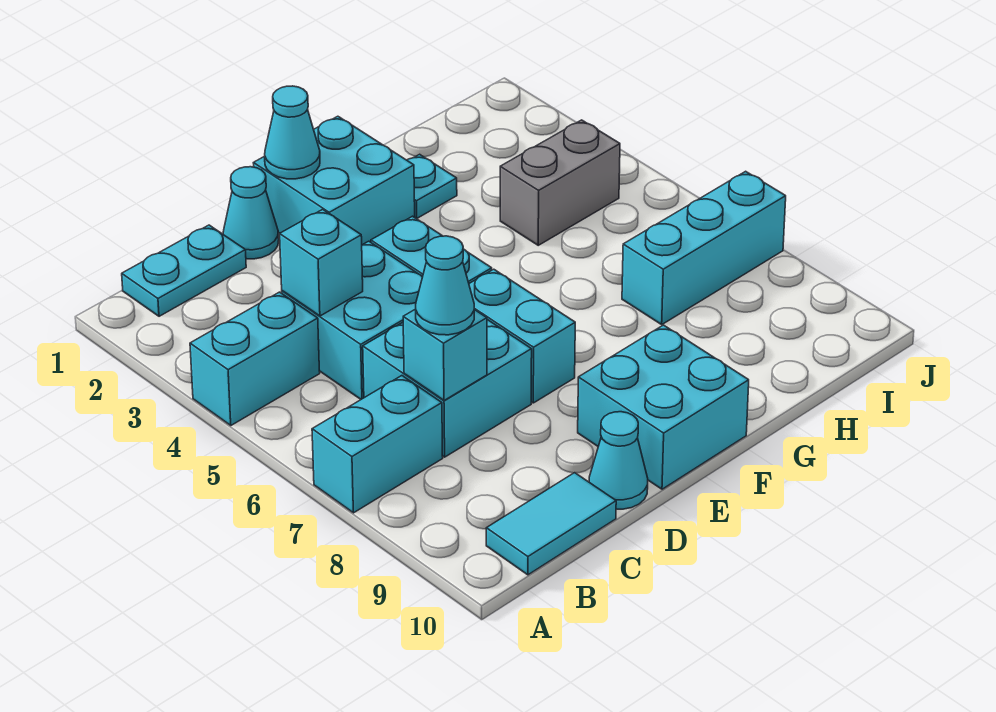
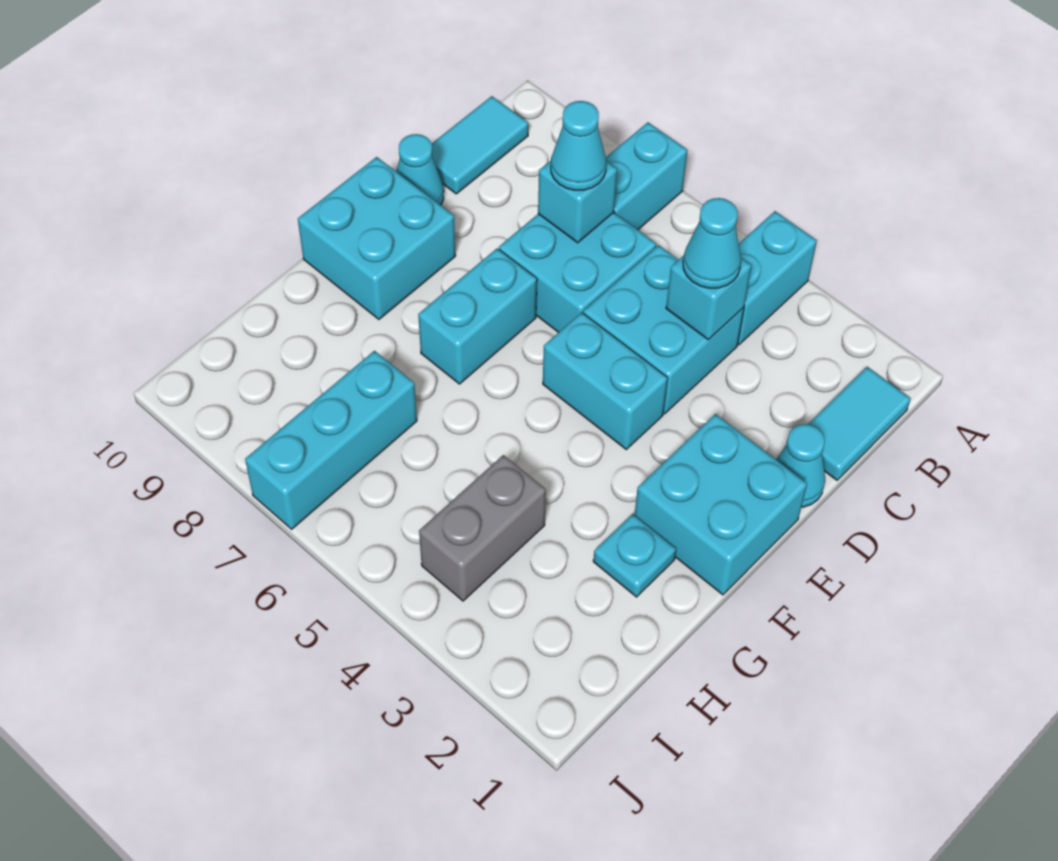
cyan plate B1:C1 level 1 -> cyan tile B1:C1 level 1
cyan cone E1 level 2 -> cyan cone C4 level 3
cyan brick E6:E7 level 1 -> cyan brick E7:F7 level 1

